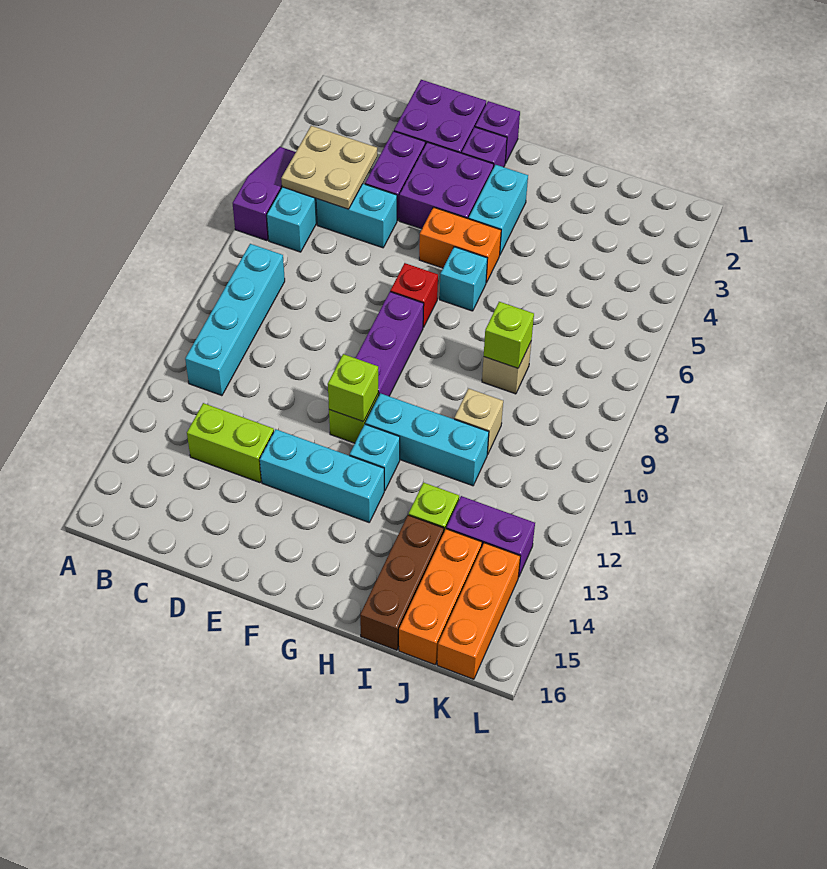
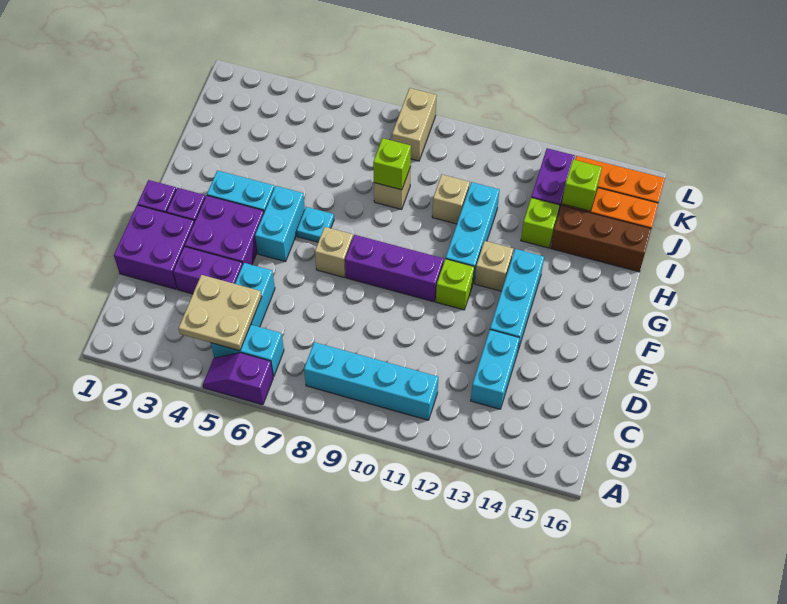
purple slope A4:A6 level 1 top 6 -> purple slope A5:A6 level 1 top 6
lime brick C13:D13 level 1 -> cyan brick C13:D13 level 1
orange brick F5:G5 level 1 -> cyan brick F5:G5 level 1
red brick F7 level 1 -> tan brick F7 level 1
lime brick F11 level 2 -> lime brick J14 level 2
cyan brick G6 level 1 -> cyan plate G6 level 1
cyan brick G12 level 1 -> tan brick G12 level 1
none -> tan brick K8:L8 level 1

